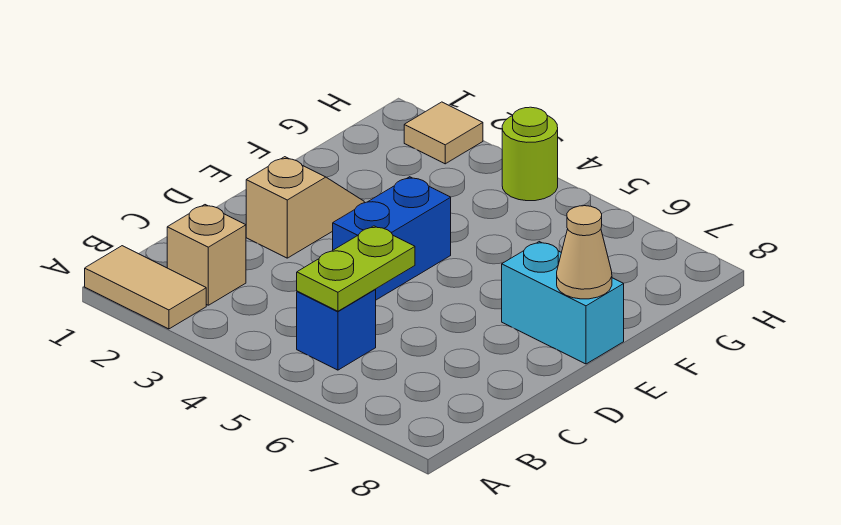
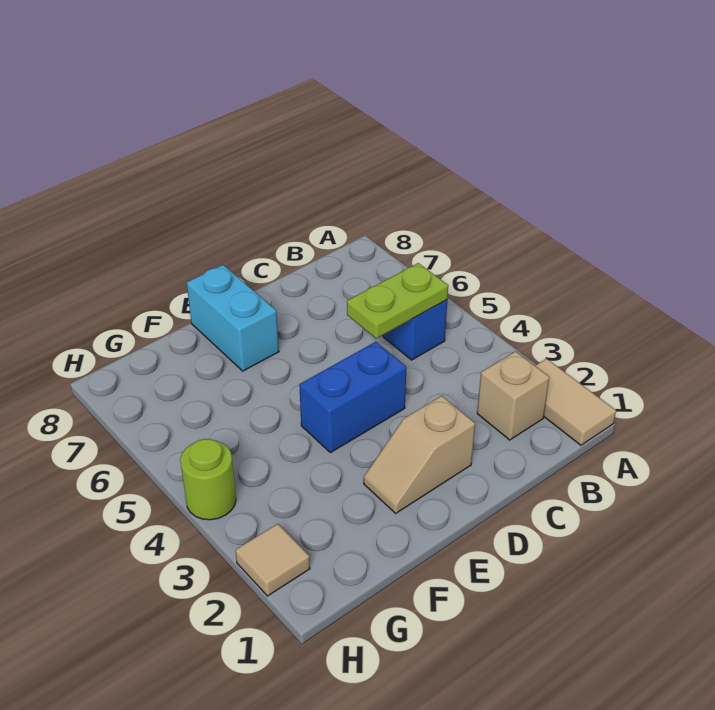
tan cone E8 level 2 -> none

